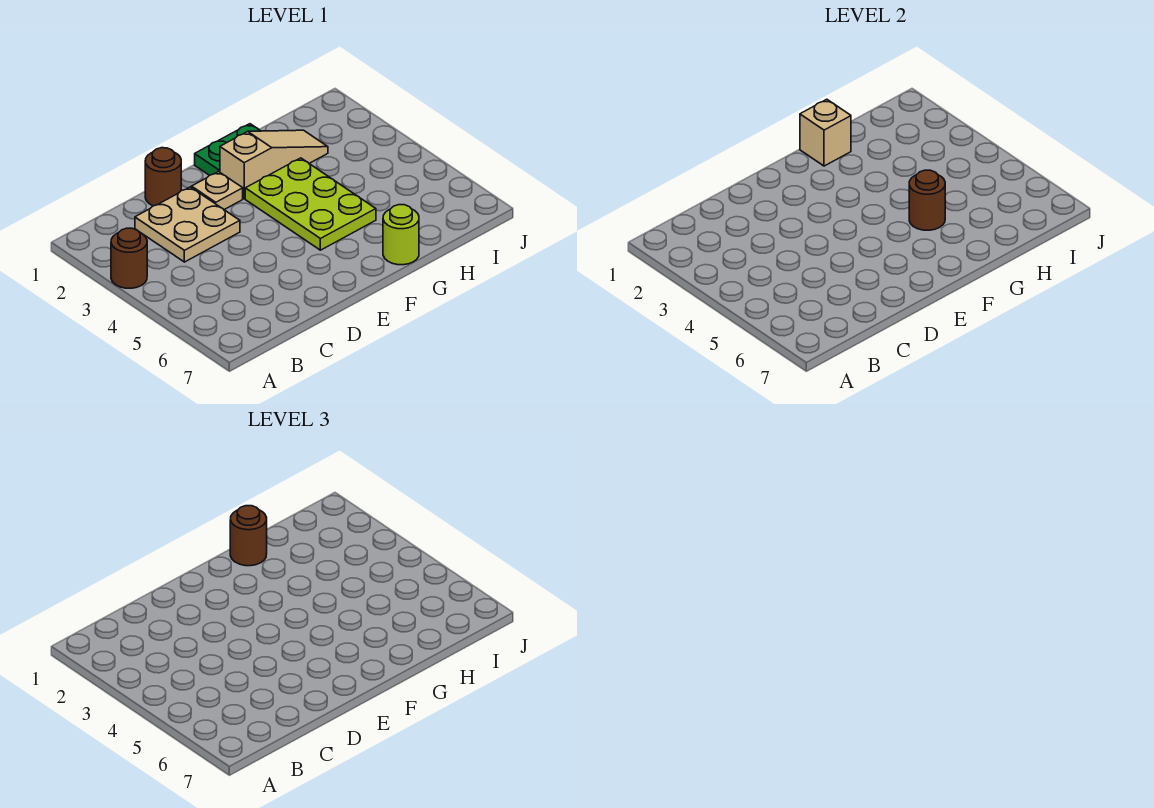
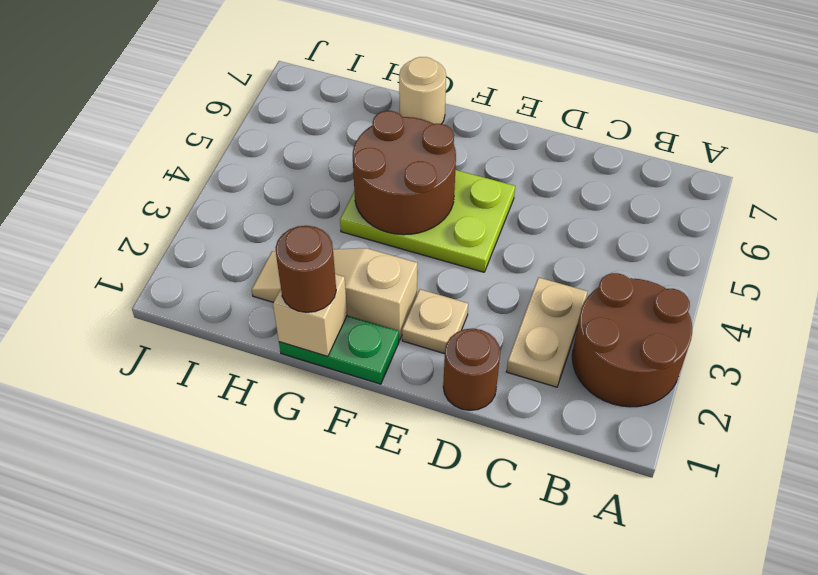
brown round brick A3 level 1 -> brown round brick A2:B3 level 1
tan plate C2:D3 level 1 -> tan plate C2:C3 level 1
lime plate F3:G5 level 1 -> lime plate E4:G5 level 1
brown round brick G5 level 2 -> brown round brick F4:G5 level 2
lime round brick G7 level 1 -> tan round brick G7 level 1

